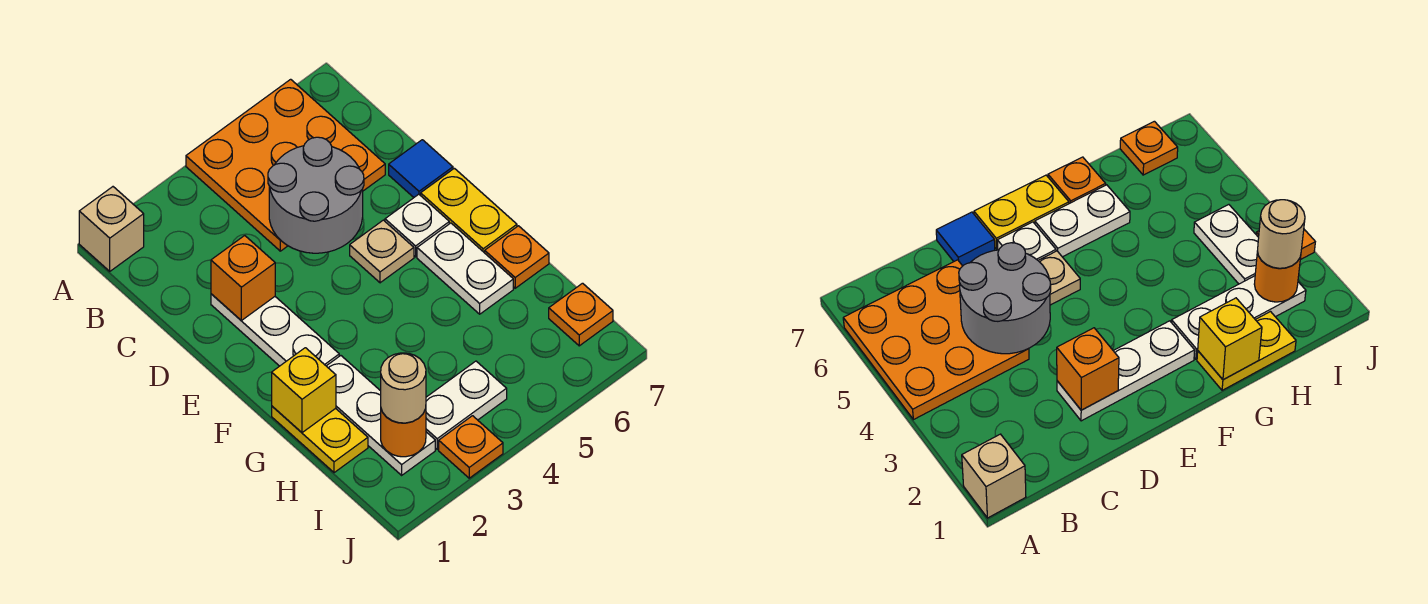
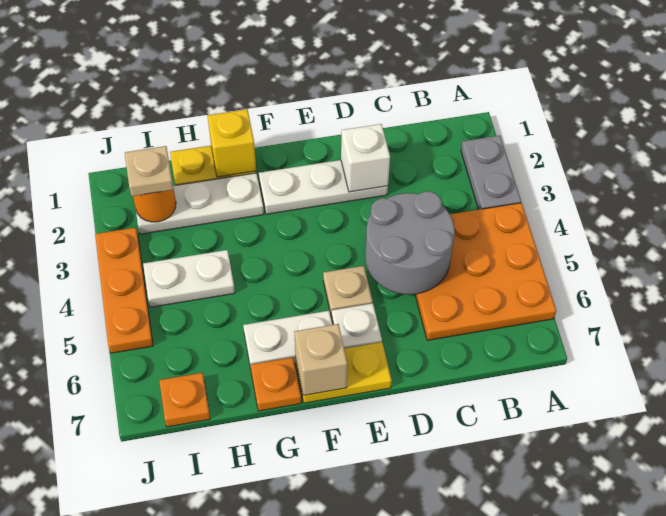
tan brick A1 level 1 -> tan brick F7 level 2
none -> grey plate A2:A3 level 1
orange brick D2 level 2 -> white brick D2 level 2
blue tile D7 level 1 -> none
tan round brick I2 level 3 -> tan plate I2 level 3
white plate I3:I4 level 1 -> white plate H4:I4 level 1
orange plate J3 level 1 -> orange plate J3:J5 level 1

